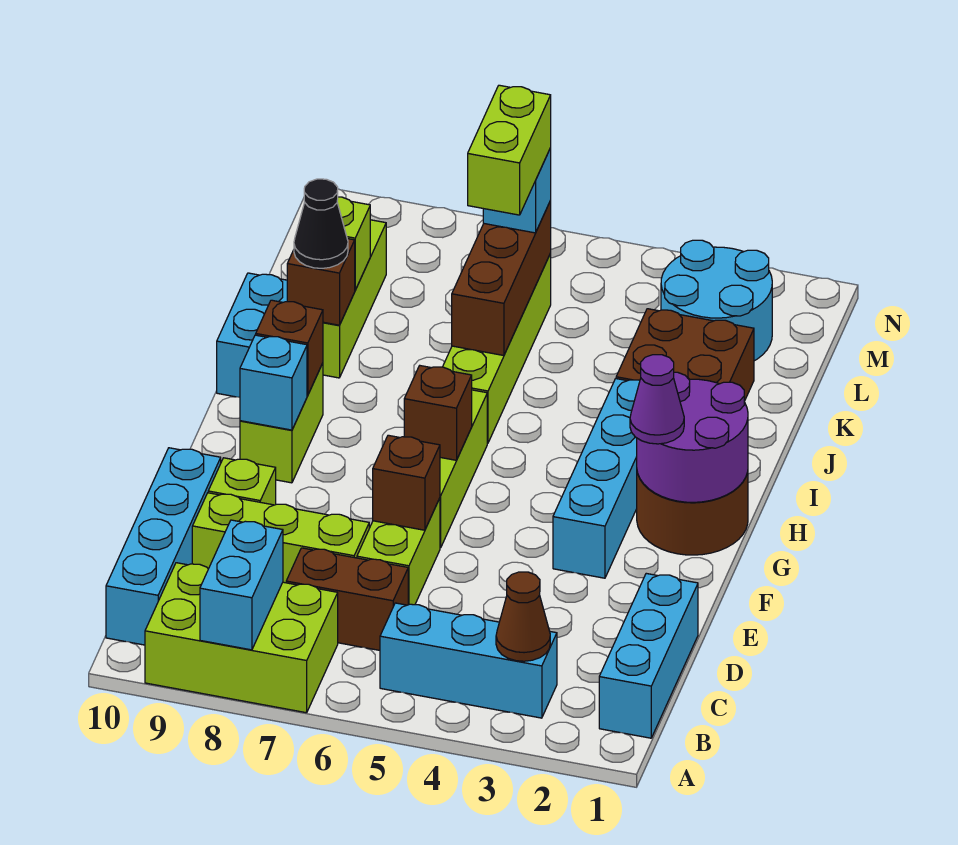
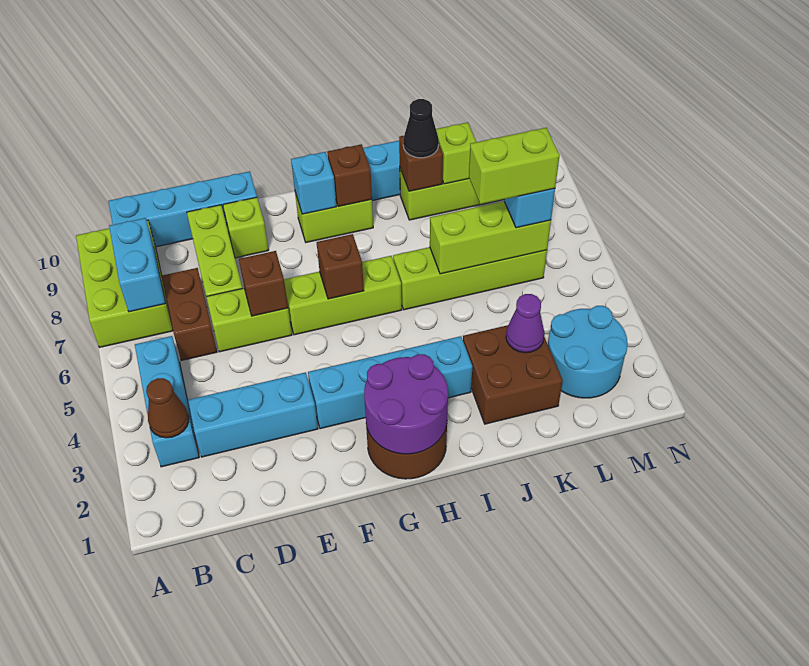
cyan brick A8:B8 level 2 -> cyan brick B7:B8 level 2
cyan brick B1:D1 level 1 -> cyan brick C3:E3 level 1
purple cone G2 level 3 -> purple cone K3 level 2
brown brick J6:L6 level 2 -> lime brick J6:L6 level 2

